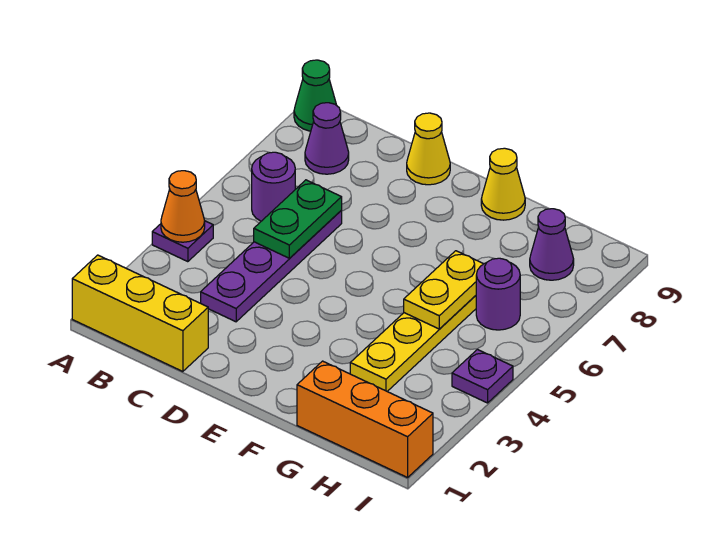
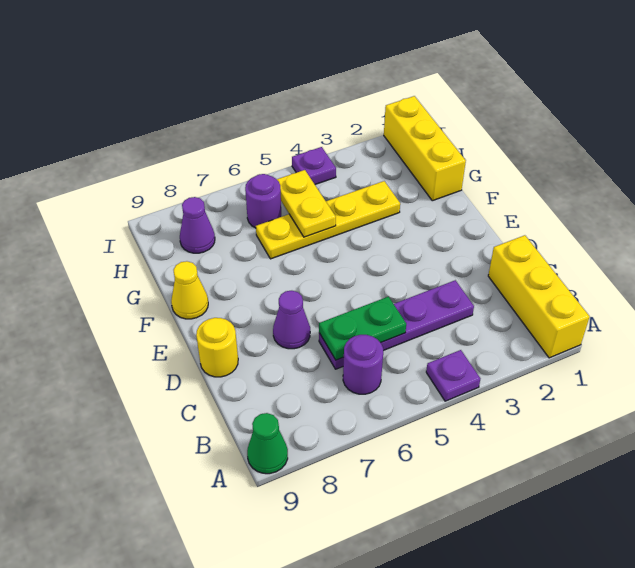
orange cone A4 level 2 -> none
purple cone B8 level 1 -> purple cone D7 level 1
yellow cone D9 level 1 -> yellow round brick D9 level 1
orange brick G1:I1 level 1 -> yellow brick G1:I1 level 1
yellow plate G5:G6 level 2 -> yellow plate G5:H5 level 2

